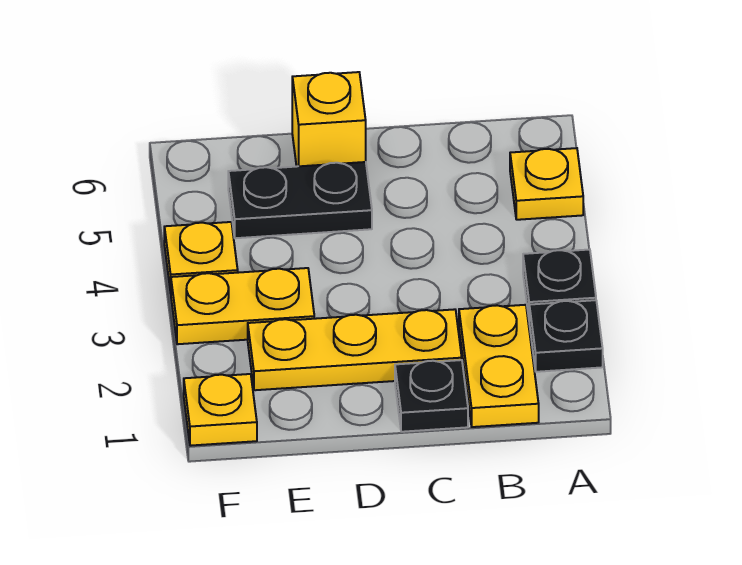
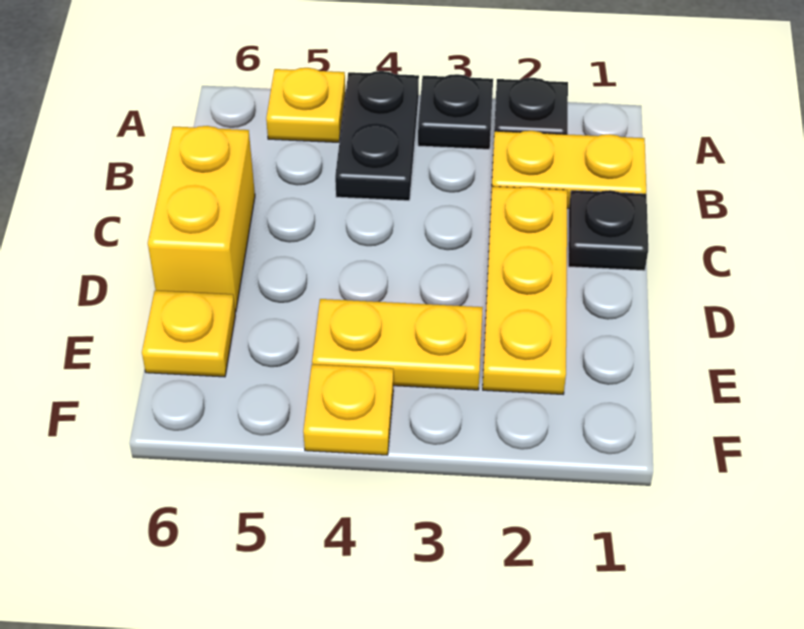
black plate D5:E5 level 1 -> black plate A4:B4 level 1
yellow brick D6 level 1 -> yellow brick C6:D6 level 1
yellow plate E3:F3 level 1 -> yellow plate E3:E4 level 1
yellow plate F1 level 1 -> yellow plate E6 level 1

